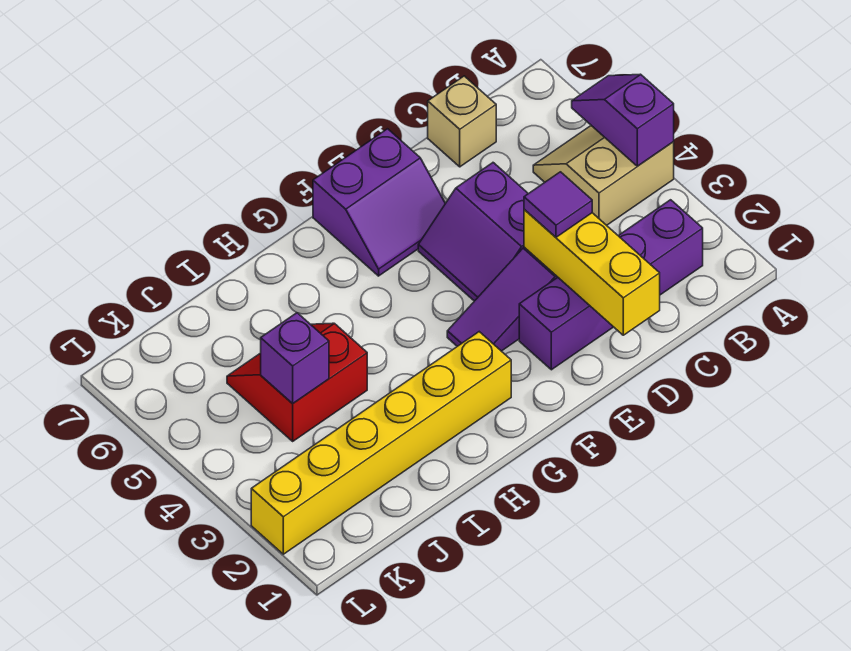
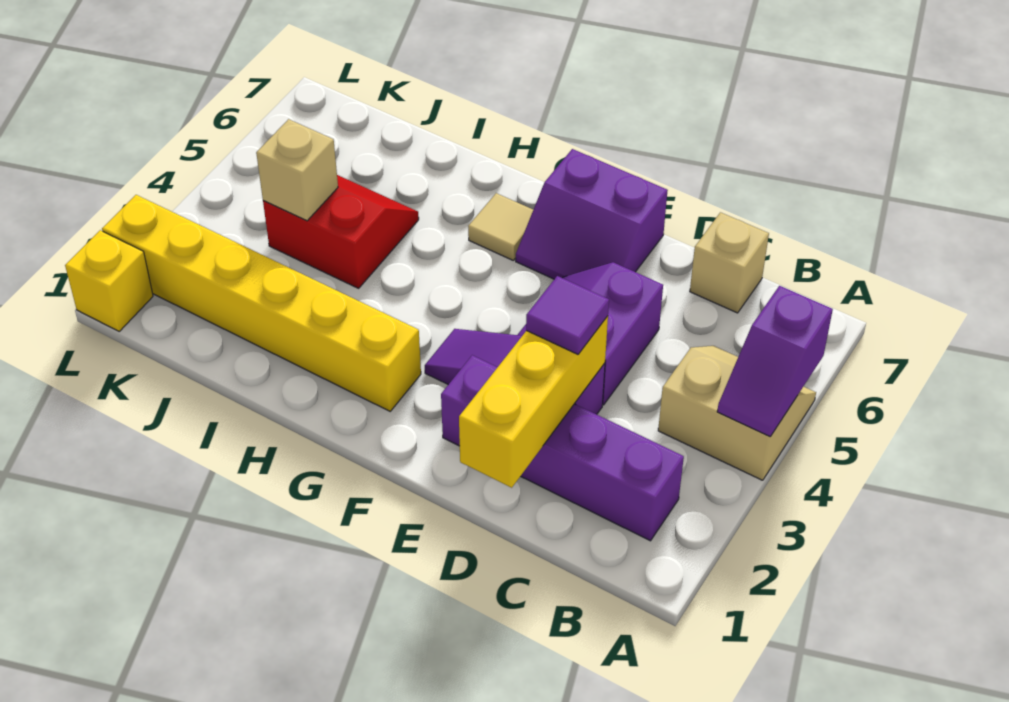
purple slope A4:A5 level 2 top 4 -> purple slope A4:A5 level 2 top 5
none -> tan tile G6 level 1
purple brick J4 level 2 -> tan brick J4 level 2
none -> yellow brick L1 level 1

